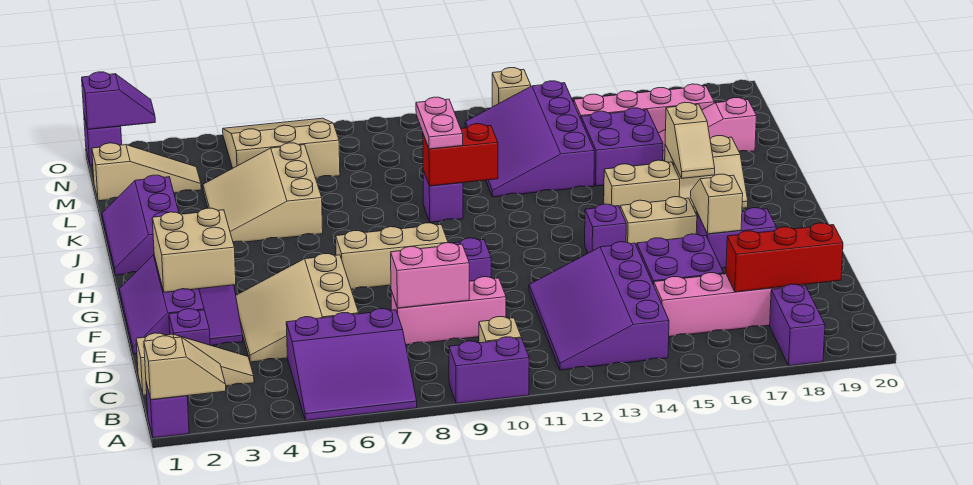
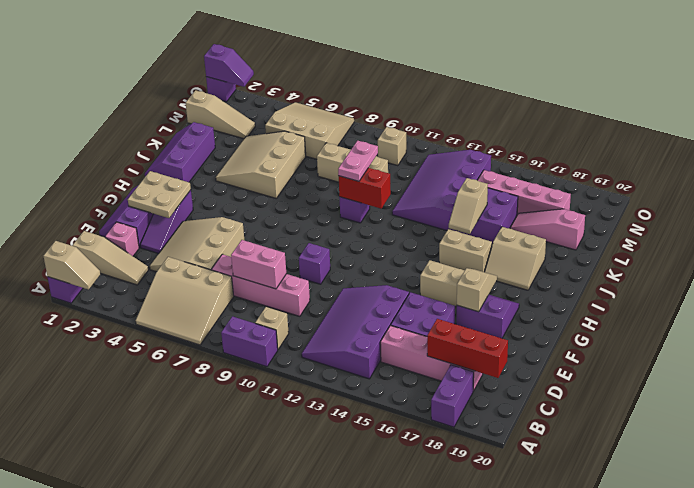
purple slope A5:C7 level 1 top C -> tan slope A5:C7 level 1 top C
purple brick D2 level 1 -> pink brick D2 level 1
pink brick D8:D10 level 1 -> pink brick D7:D10 level 1
tan brick F2:G3 level 2 -> tan plate F2:G3 level 2
tan brick G7:G9 level 1 -> tan brick L8:L10 level 1
purple brick G14 level 1 -> none
tan slope I17:J17 level 2 top J -> tan slope J15:K15 level 2 top K
tan brick O13 level 1 -> tan brick N10 level 1

